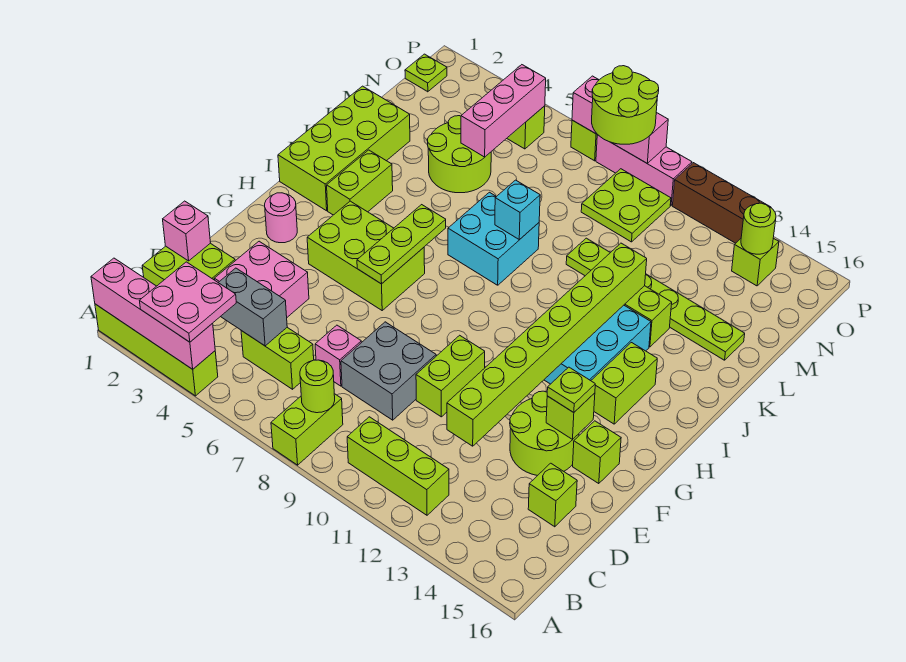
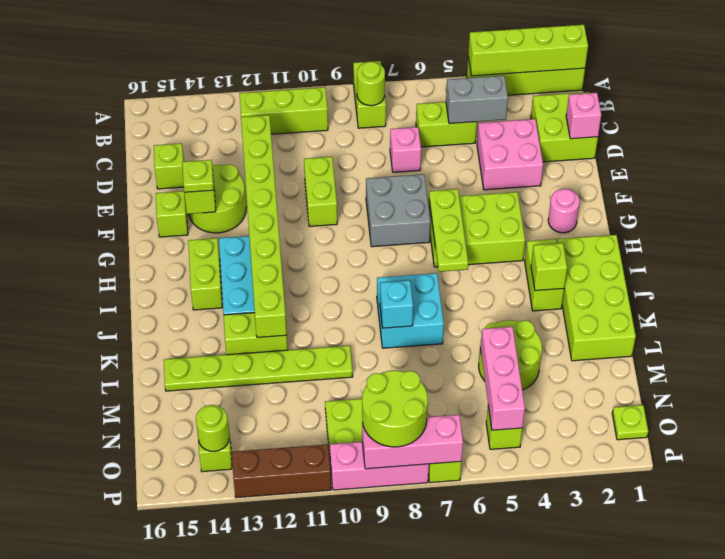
pink brick A1:A4 level 2 -> lime brick A1:A4 level 2
pink plate A3:B4 level 3 -> none
grey brick D8:E9 level 1 -> grey brick F7:G8 level 1
none -> lime brick J3 level 2

